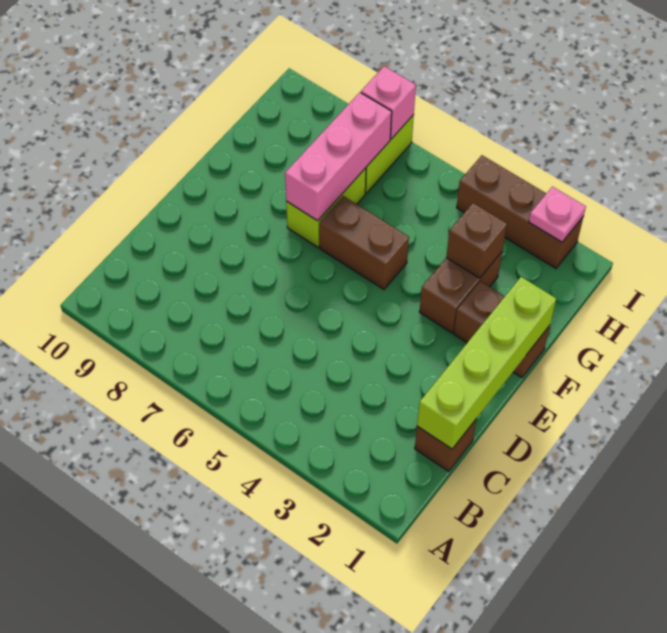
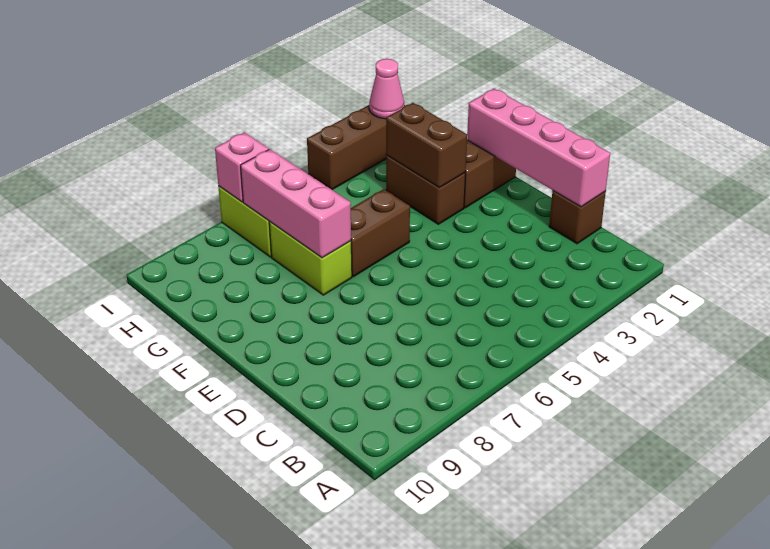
lime brick C1:F1 level 2 -> pink brick C1:F1 level 2
brown brick G3 level 2 -> brown brick F3:G3 level 2
pink plate I2 level 2 -> pink cone I2 level 2

